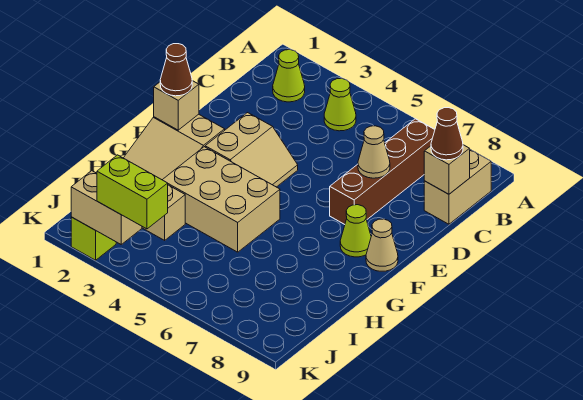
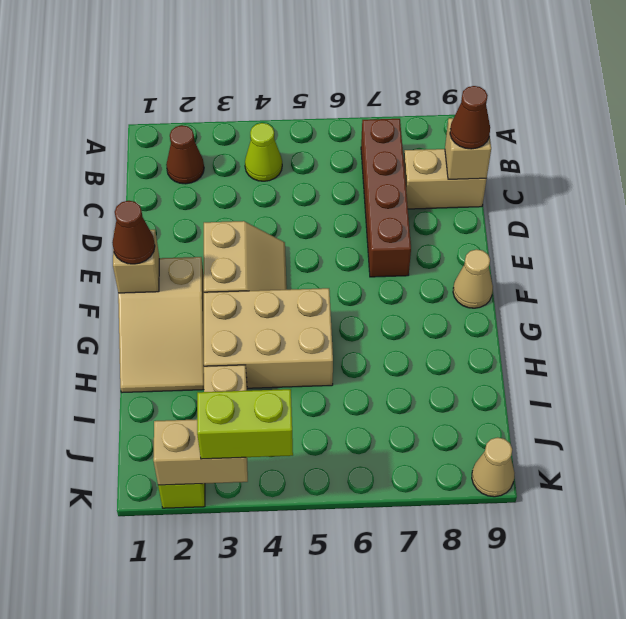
lime cone B2 level 1 -> brown cone B2 level 1
tan brick B9:C9 level 1 -> tan brick C8:C9 level 1
tan cone D7 level 2 -> tan cone K9 level 1
lime cone F8 level 1 -> none

